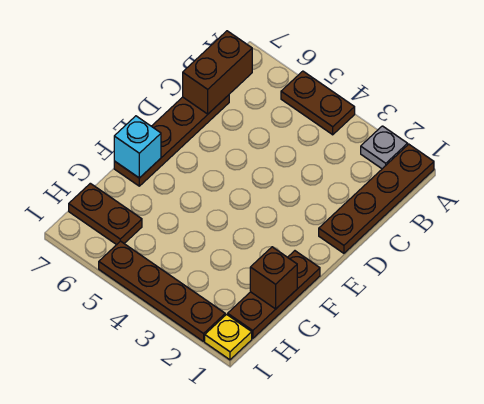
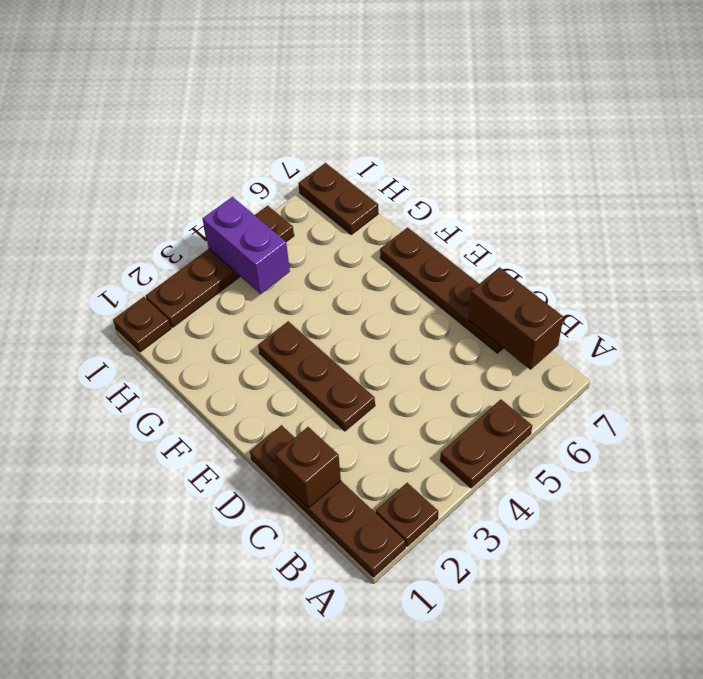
grey plate A2 level 1 -> brown plate A2 level 1
brown plate F1:H1 level 1 -> brown plate D3:F3 level 1
cyan brick F7 level 2 -> none
brown brick G1 level 2 -> brown brick C1 level 2
none -> purple brick H4:I4 level 2
brown plate H6:H7 level 1 -> brown plate H7:I7 level 1
yellow plate I1 level 1 -> brown plate I1 level 1

